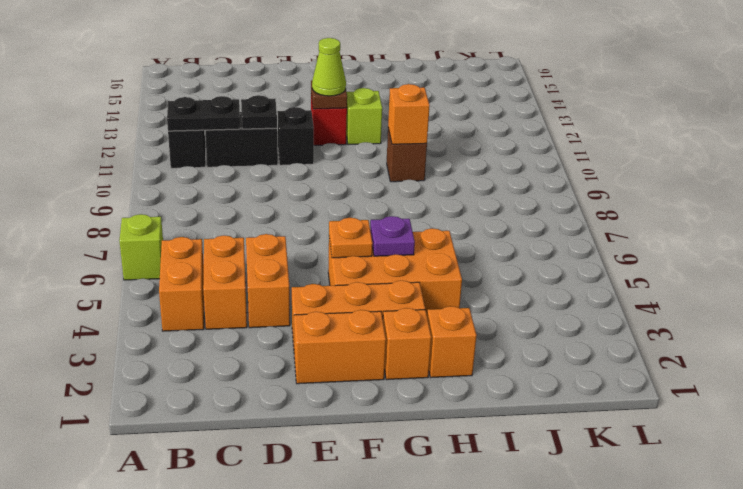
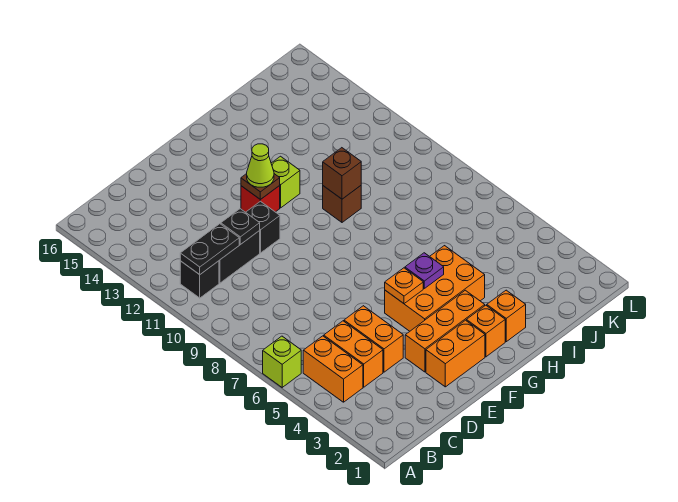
orange brick H10 level 2 -> brown brick H10 level 2

